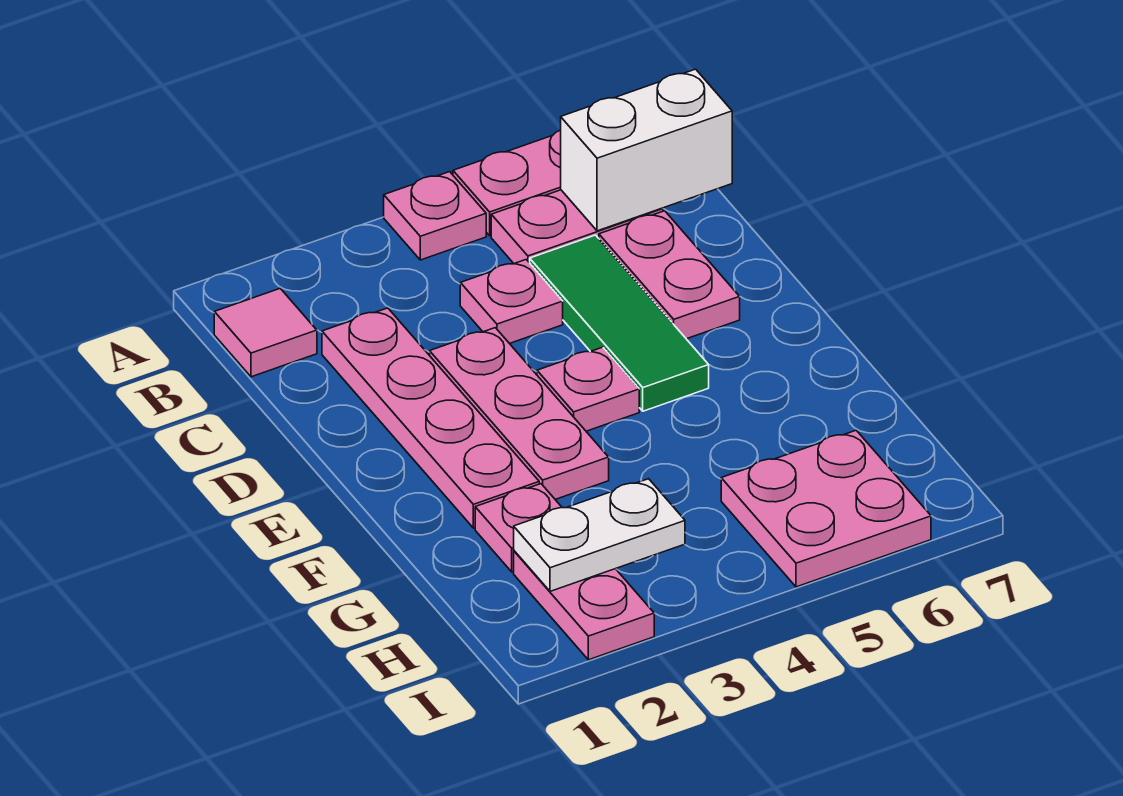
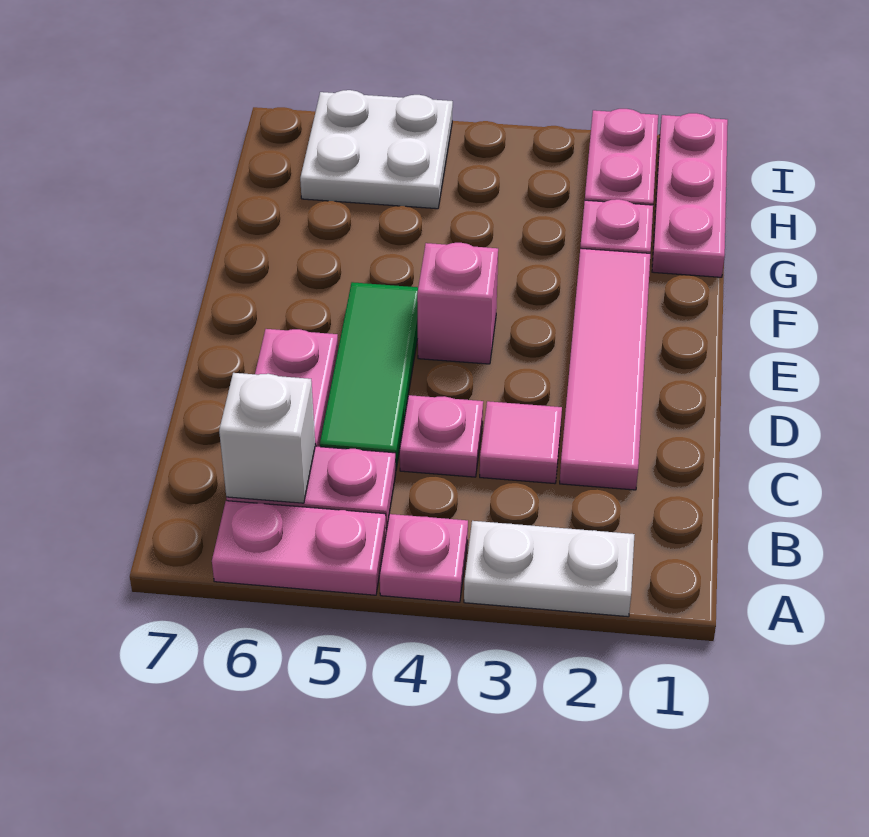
pink tile B1 level 1 -> pink tile C3 level 1
white brick B6:B7 level 2 -> white brick B6 level 2
pink plate C2:F2 level 1 -> pink tile C2:F2 level 1
pink plate D3:F3 level 1 -> pink plate G1:I1 level 1
pink plate E4 level 1 -> pink brick E4 level 1
white plate H2:H3 level 2 -> white plate A2:A3 level 1
pink plate H5:I6 level 1 -> white plate H5:I6 level 1

